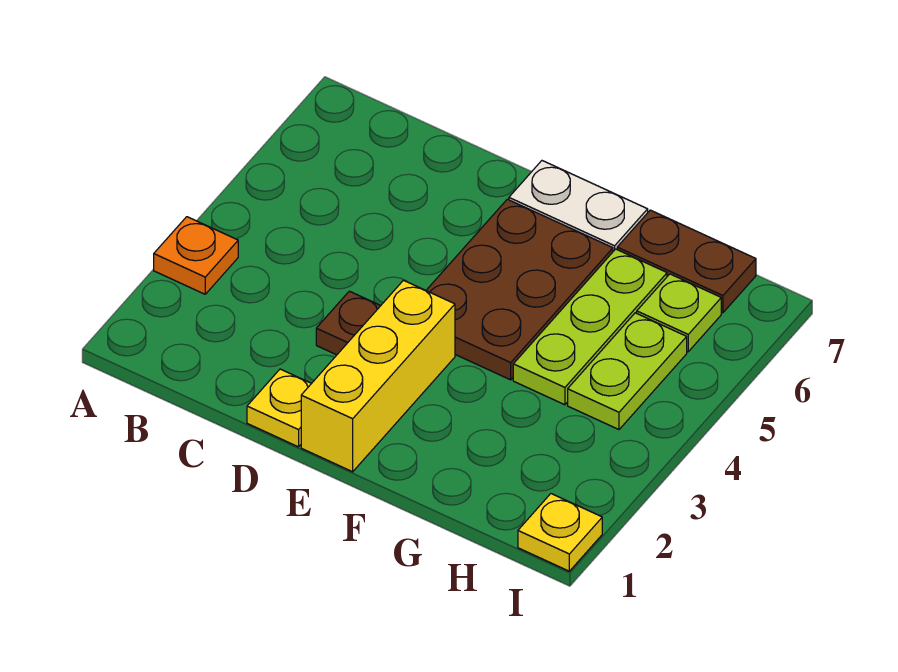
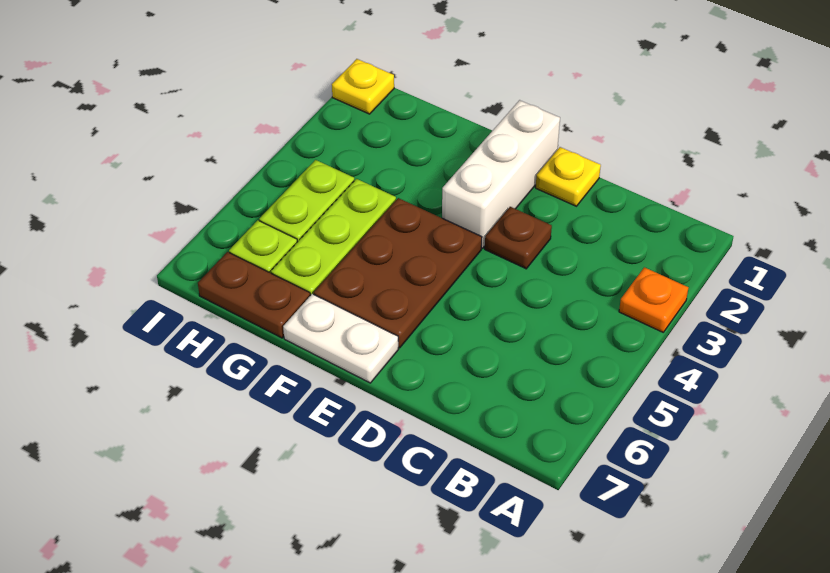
yellow brick E1:E3 level 1 -> white brick E1:E3 level 1

